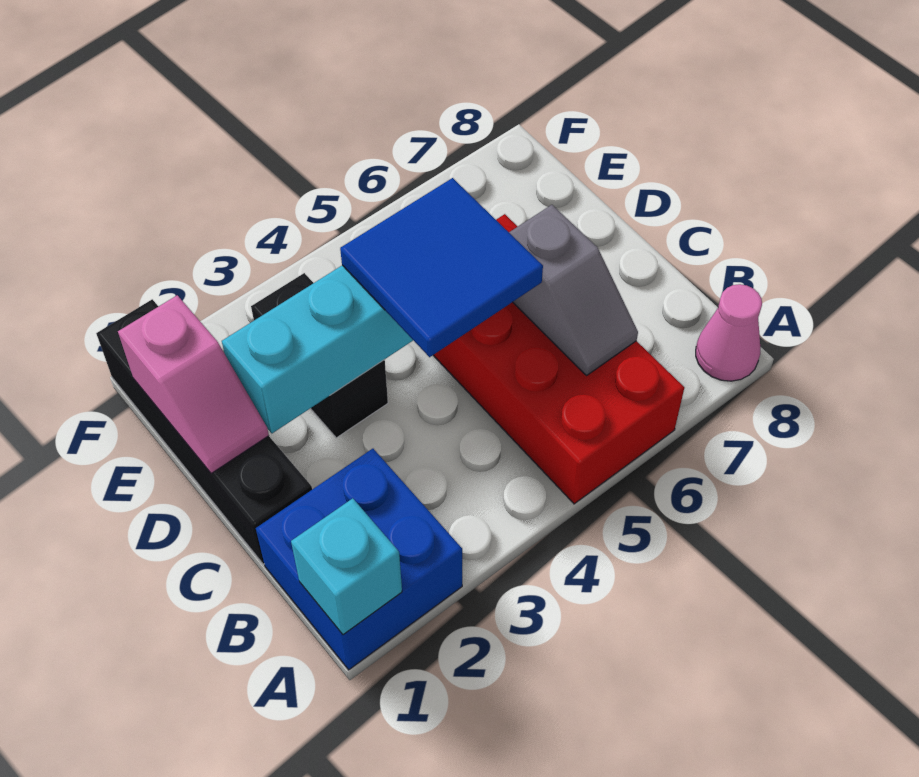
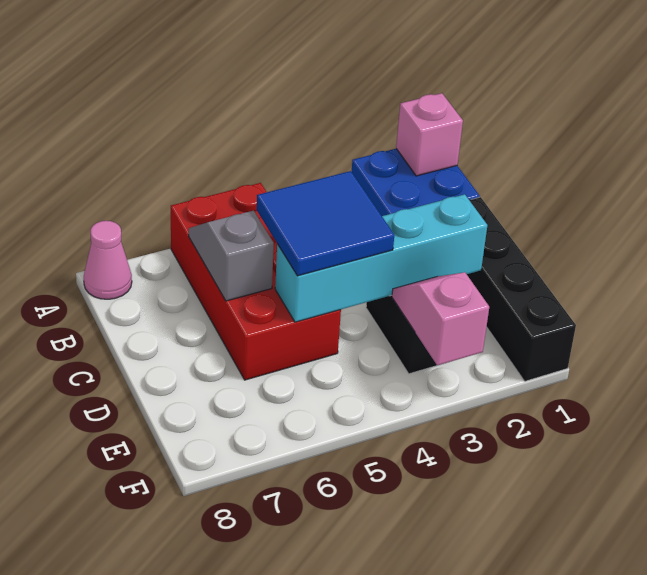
cyan brick A1 level 2 -> pink brick A1 level 2
pink slope D1:E1 level 2 top E -> pink slope E3:F3 level 2 top F

